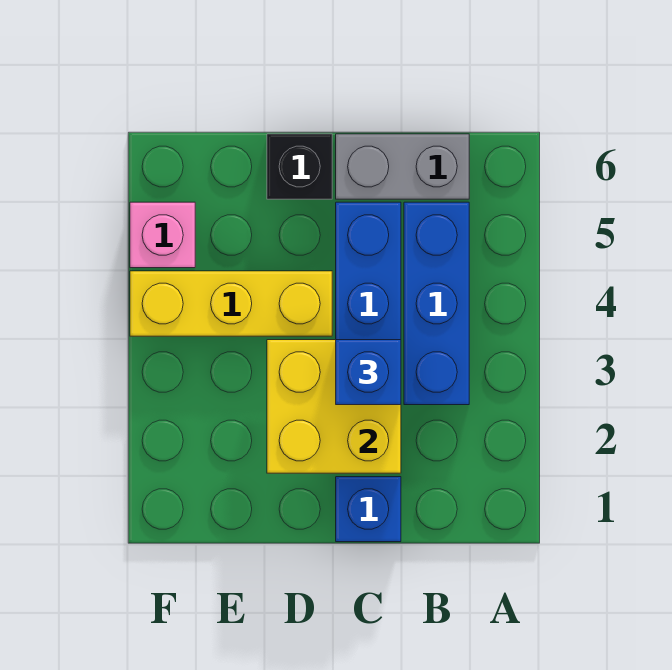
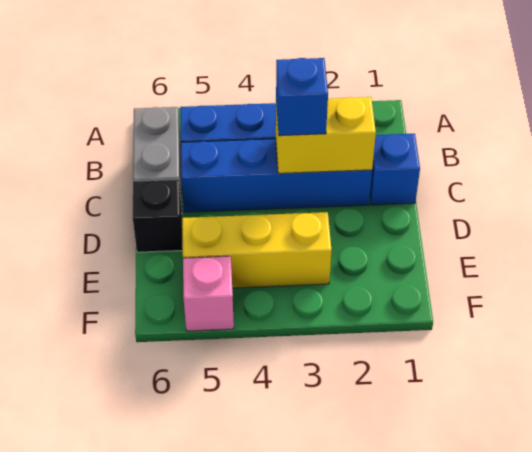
yellow brick C2:D3 level 2 -> yellow brick C2:C3 level 2
yellow brick D4:F4 level 1 -> yellow brick E3:E5 level 1

